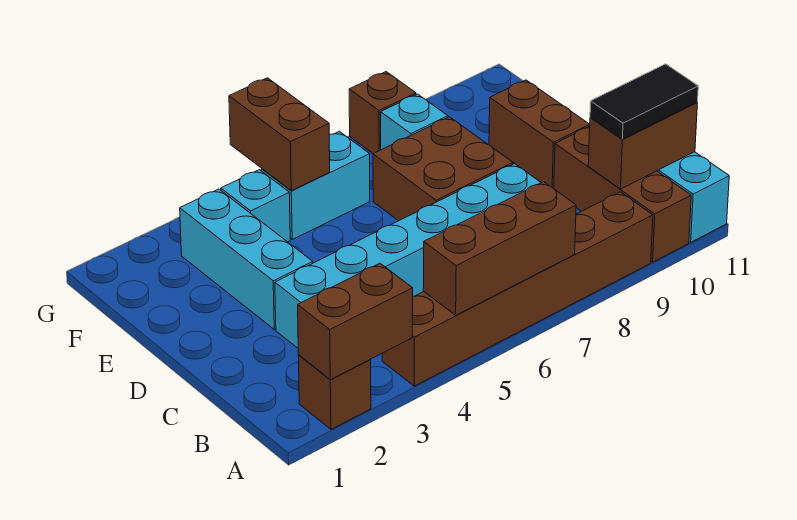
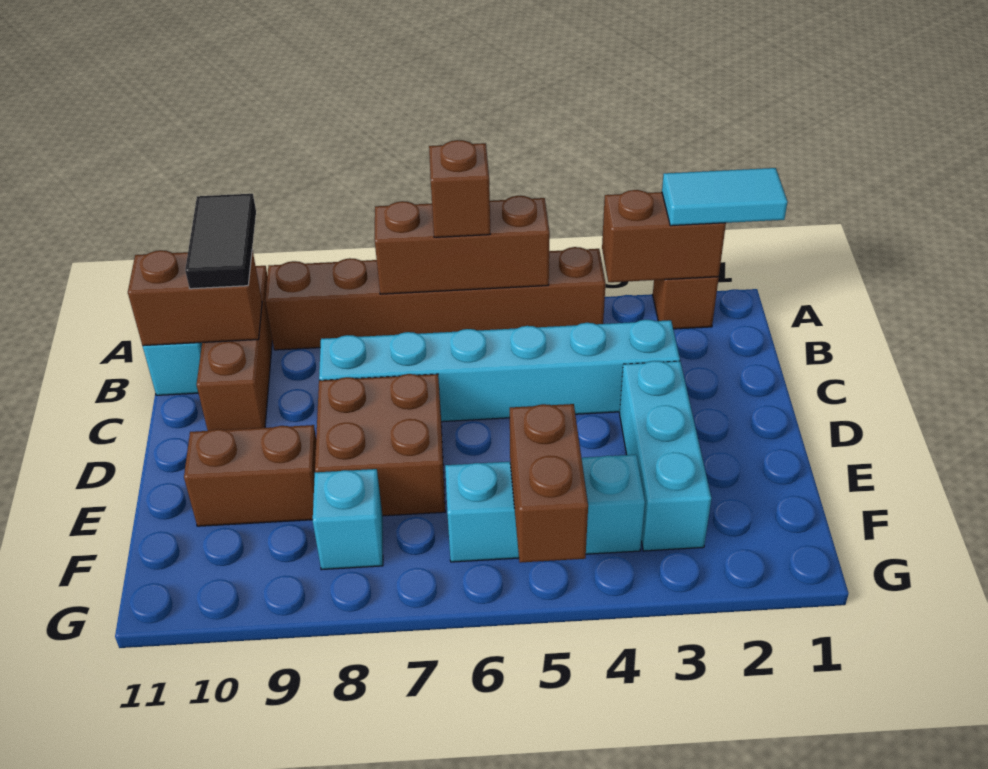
none -> cyan tile A1:A2 level 3
black tile B10:B11 level 3 -> black tile A10:B10 level 3
brown brick D10:E10 level 1 -> brown brick E9:E10 level 1
brown brick G8 level 1 -> brown brick A6 level 3

